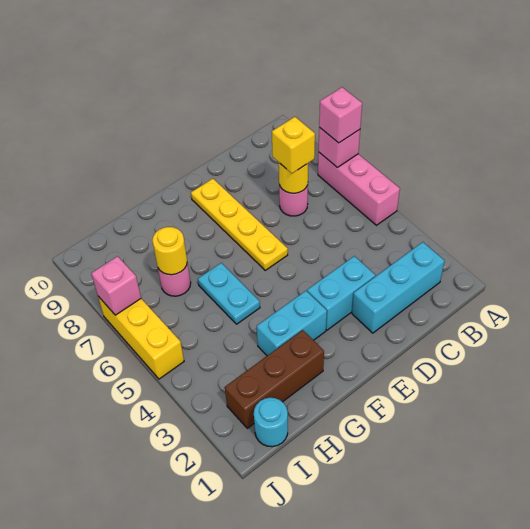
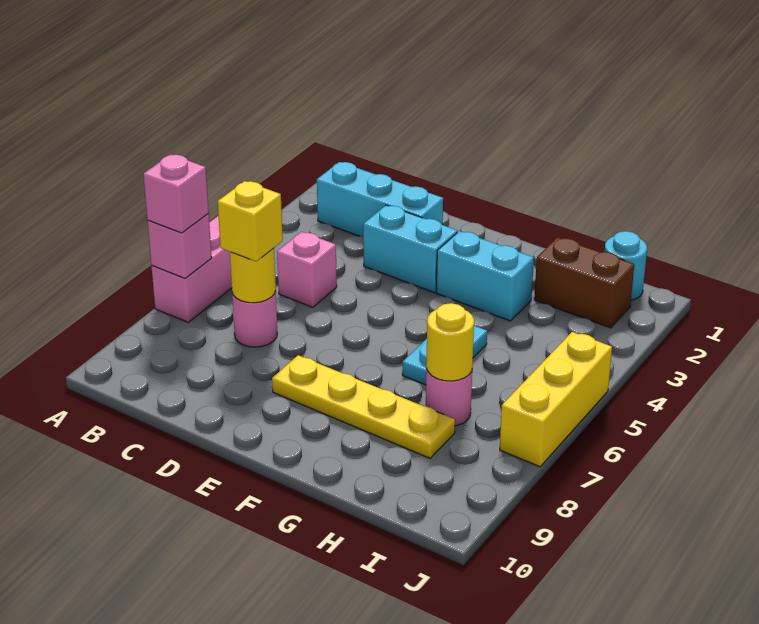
yellow plate E6:E9 level 1 -> yellow plate E8:H8 level 1
brown brick G2:I2 level 1 -> brown brick H2:I2 level 1
pink brick J7 level 2 -> pink brick C5 level 1

